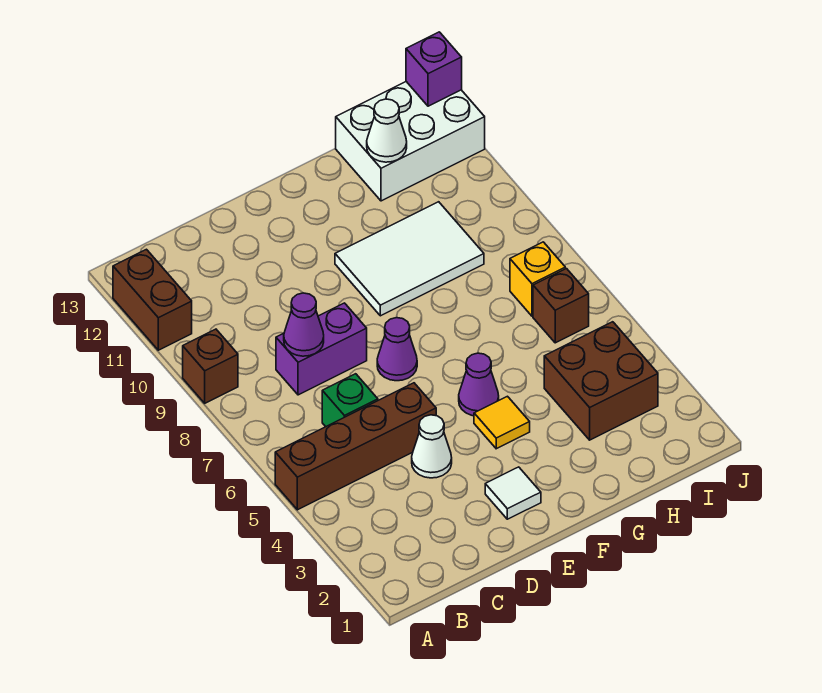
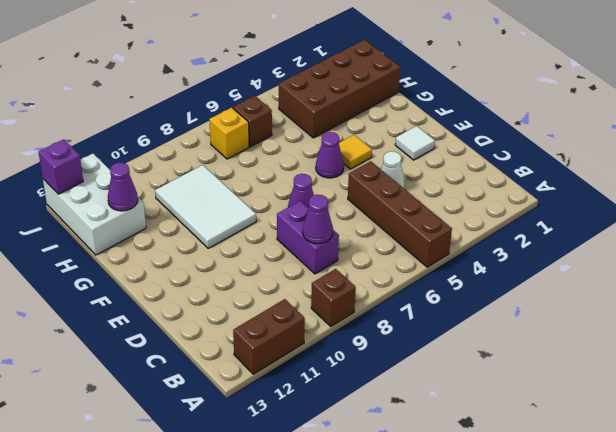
green brick C6 level 1 -> none
brown brick H3:I4 level 1 -> brown brick H1:I4 level 1
white cone H12 level 2 -> purple cone H12 level 2

